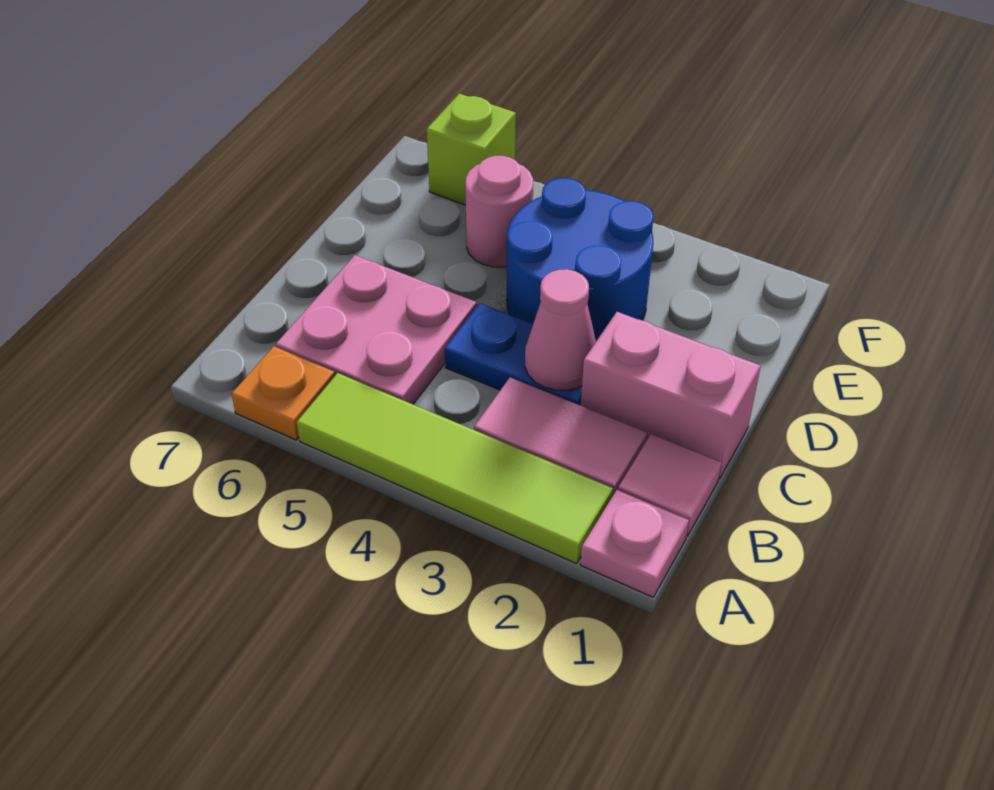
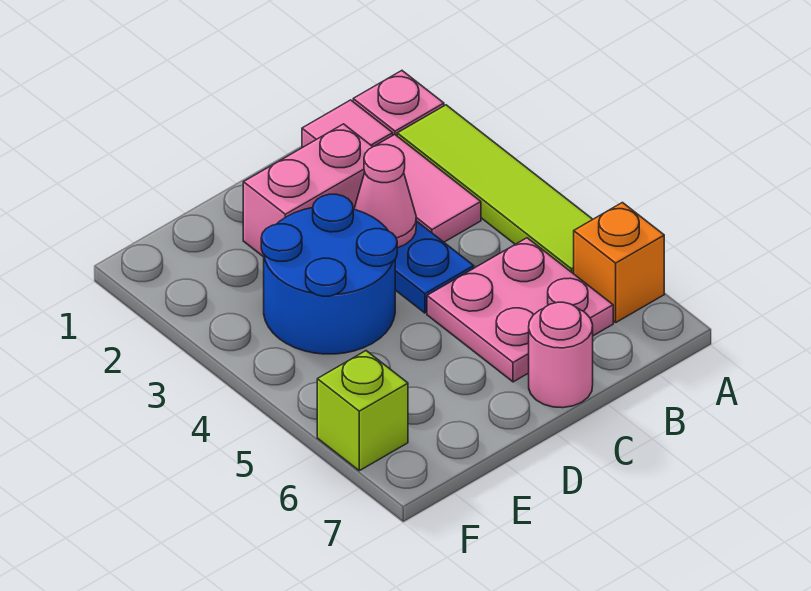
orange plate A6 level 1 -> orange brick A6 level 1
pink brick C1:C2 level 1 -> pink brick C2:D2 level 1
pink round brick E5 level 1 -> pink round brick C7 level 1

